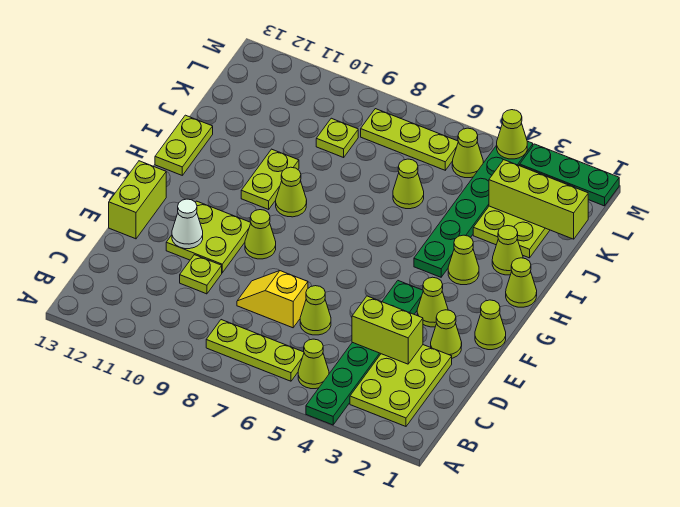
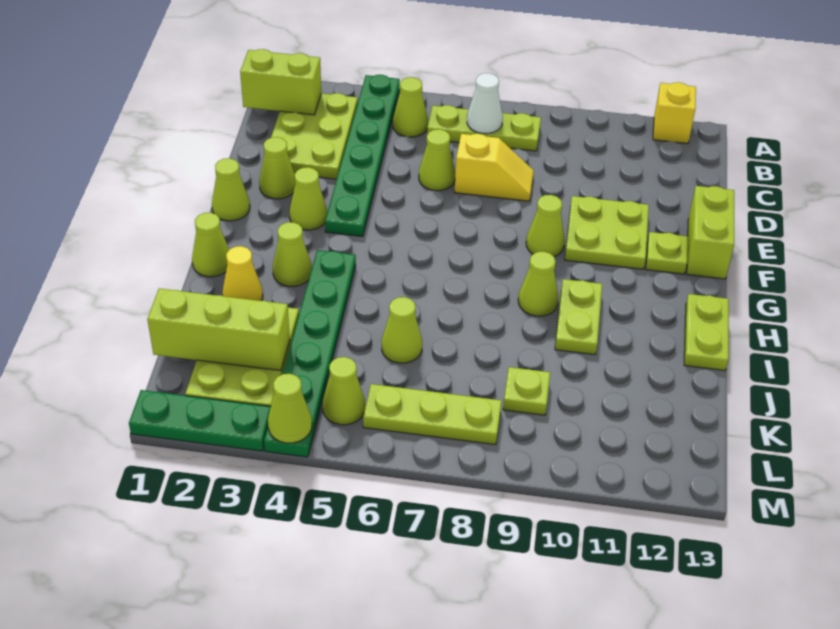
none -> yellow brick A12 level 1
lime brick D3:D4 level 2 -> lime brick B1:B2 level 2
lime plate D10 level 1 -> lime plate F12 level 1
white cone E11 level 2 -> white cone B7 level 2
lime cone I2 level 1 -> yellow cone I2 level 1

